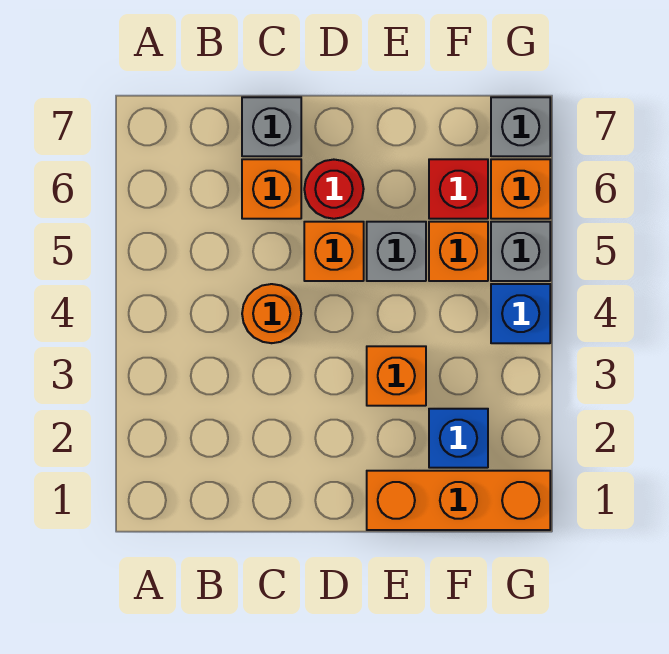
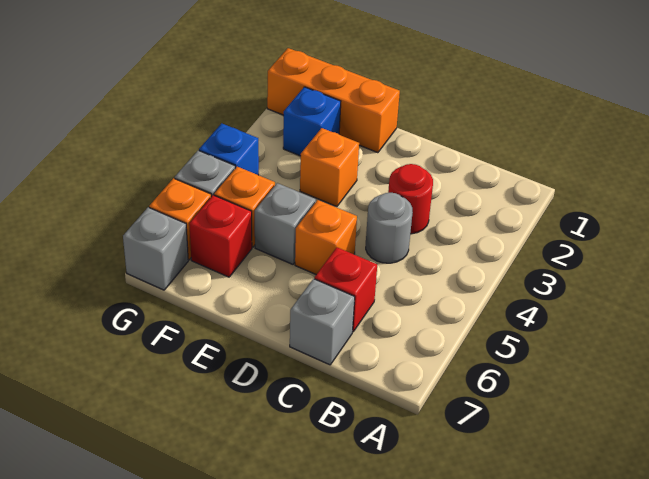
orange round brick C4 level 1 -> grey round brick C4 level 1
orange brick C6 level 1 -> red brick C6 level 1
red round brick D6 level 1 -> red round brick C3 level 1

